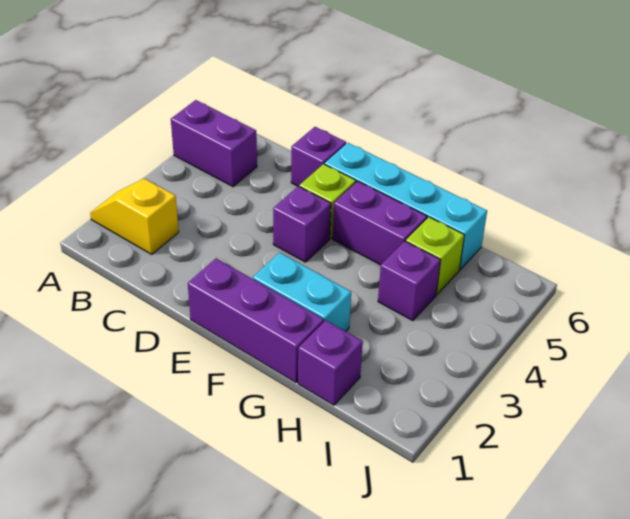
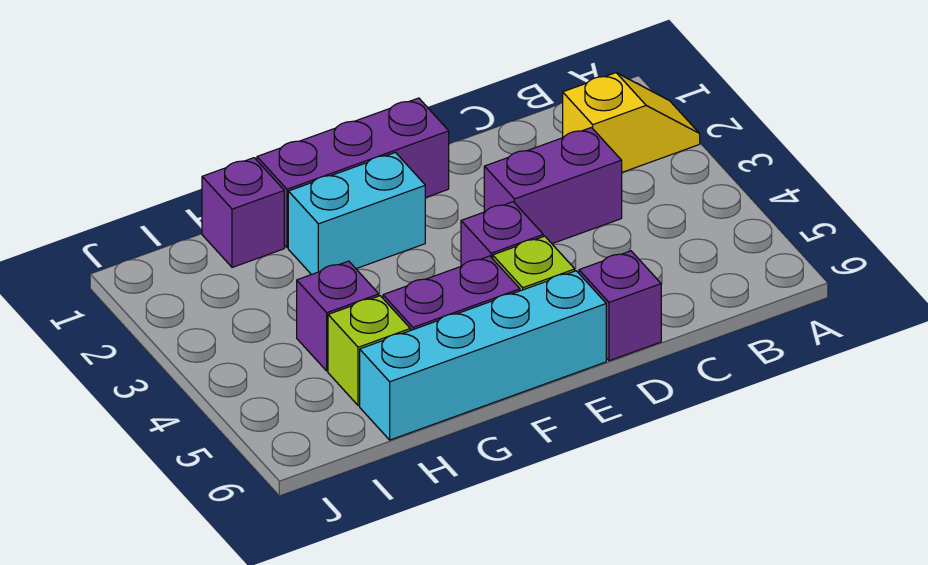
purple brick A5:B5 level 1 -> purple brick C3:D3 level 1

